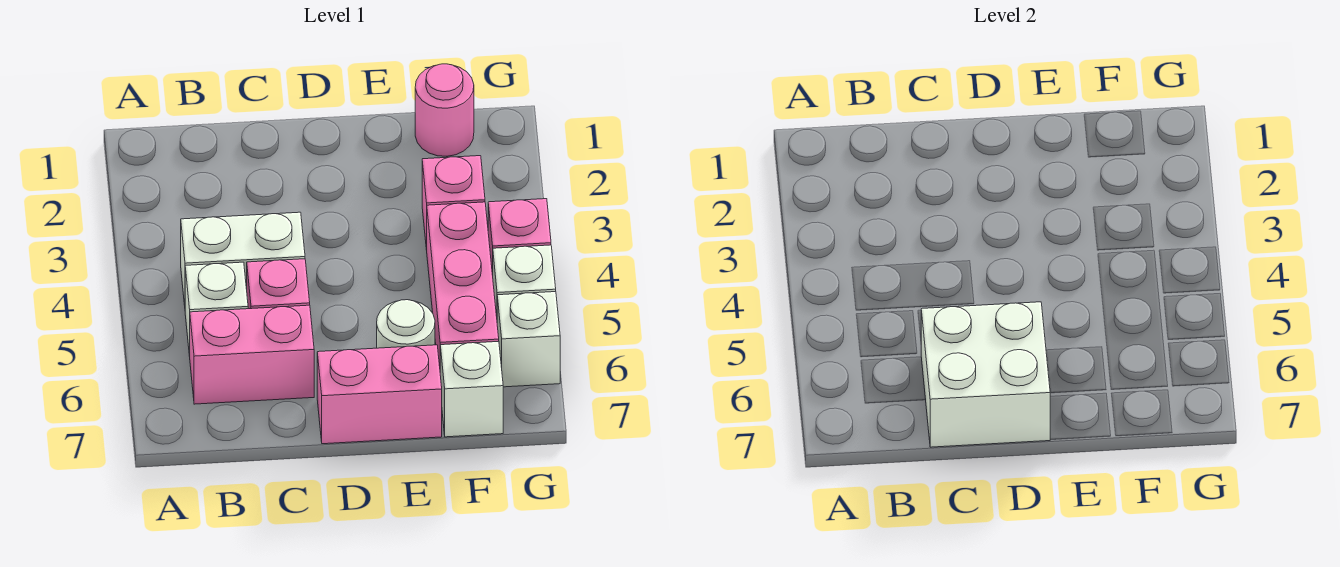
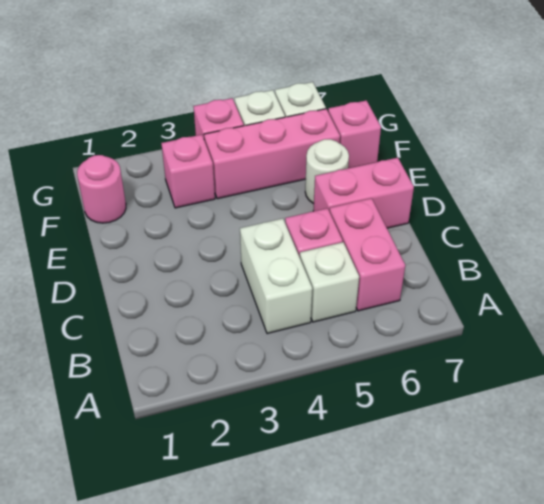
white brick C6:D7 level 2 -> none
pink brick D7:E7 level 1 -> pink brick D6:D7 level 1
white brick F7 level 1 -> pink brick F7 level 1

